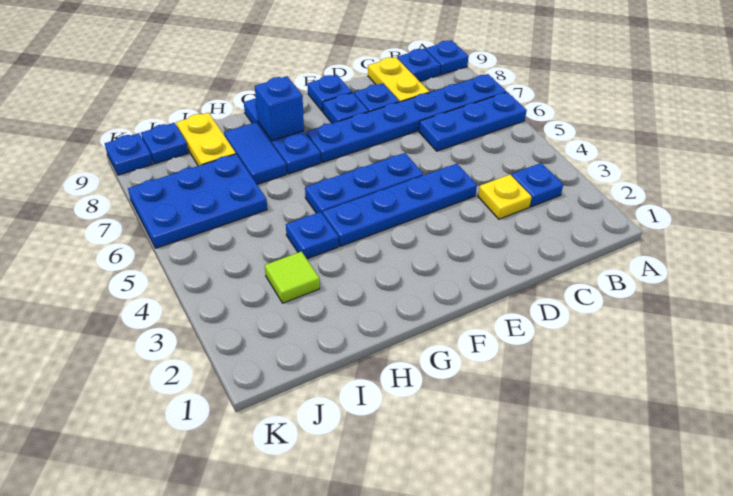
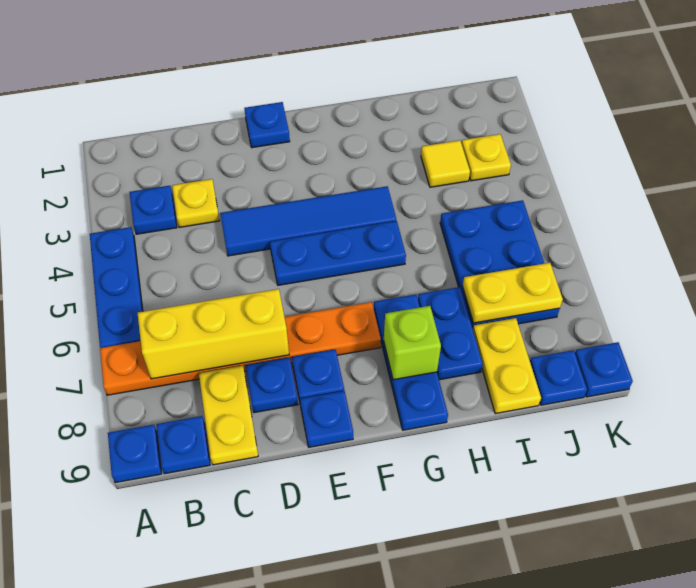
blue plate A6:C6 level 1 -> blue plate A4:A6 level 1
blue plate A7:F7 level 1 -> orange plate A7:F7 level 1
none -> yellow brick B7:D7 level 2
blue plate D4:G4 level 1 -> blue tile D4:G4 level 1
blue brick G8 level 2 -> lime brick G8 level 2
blue plate H4 level 1 -> blue plate E1 level 1
blue tile H7:H8 level 1 -> blue plate H7:H8 level 1
lime tile I3 level 1 -> yellow tile I3 level 1
blue plate I6:K7 level 1 -> blue plate I5:J7 level 1
none -> yellow plate I7:J7 level 2
none -> yellow plate J3 level 1

